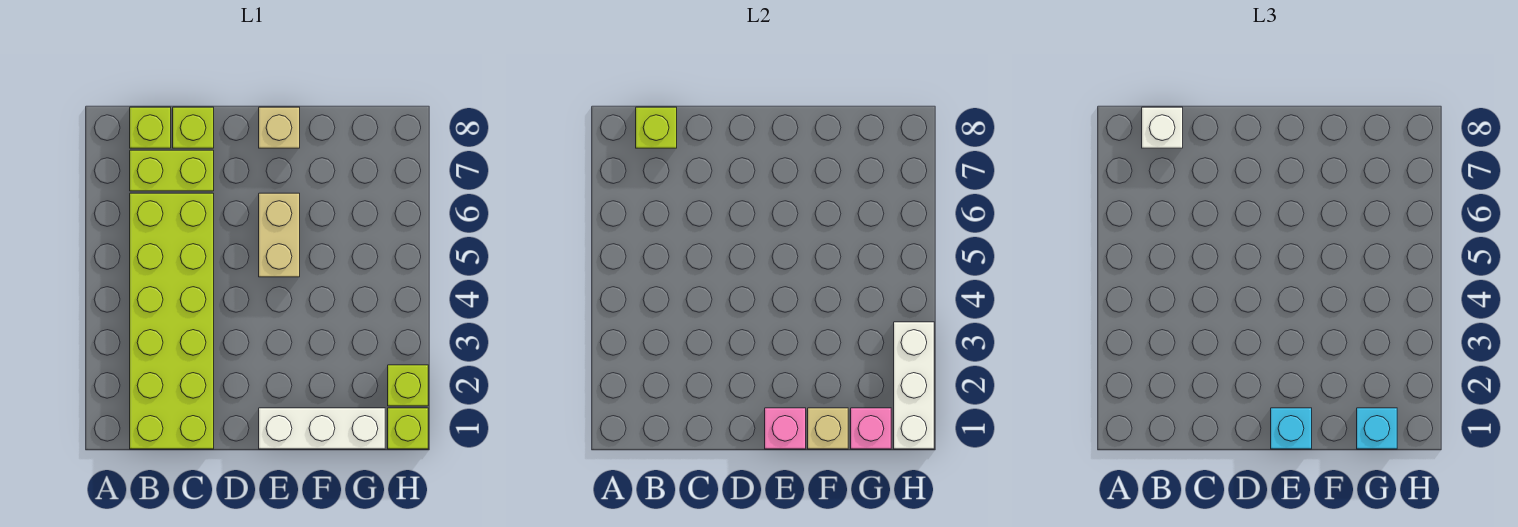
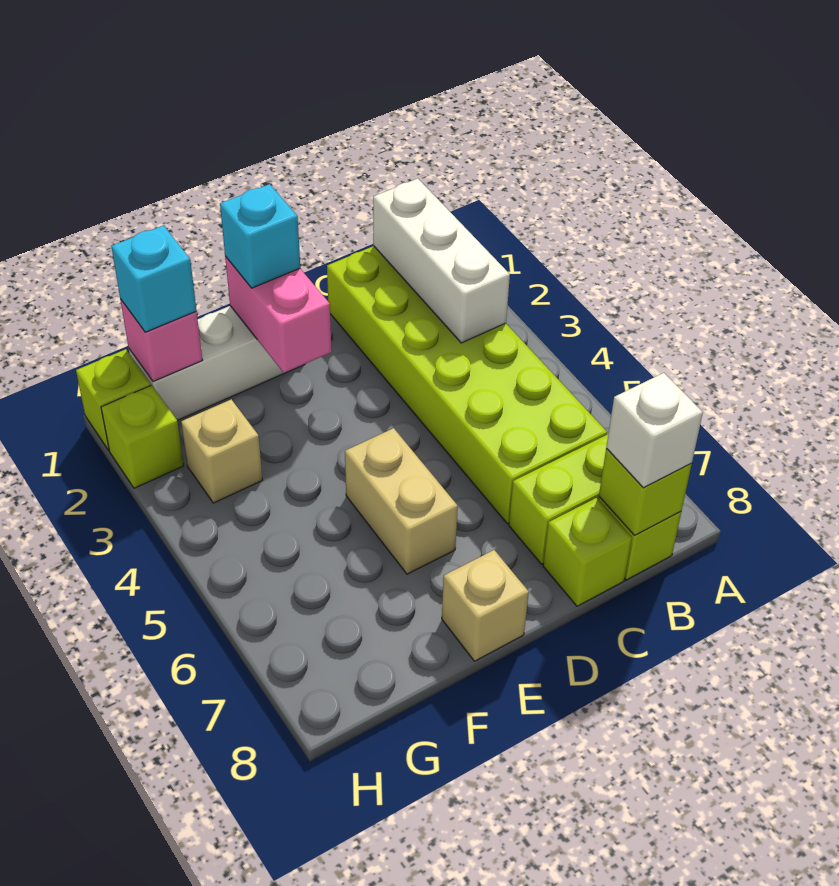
pink brick E1 level 2 -> pink brick E1:E2 level 2
tan brick F1 level 2 -> tan brick G3 level 1
white brick H1:H3 level 2 -> white brick B1:B3 level 2

